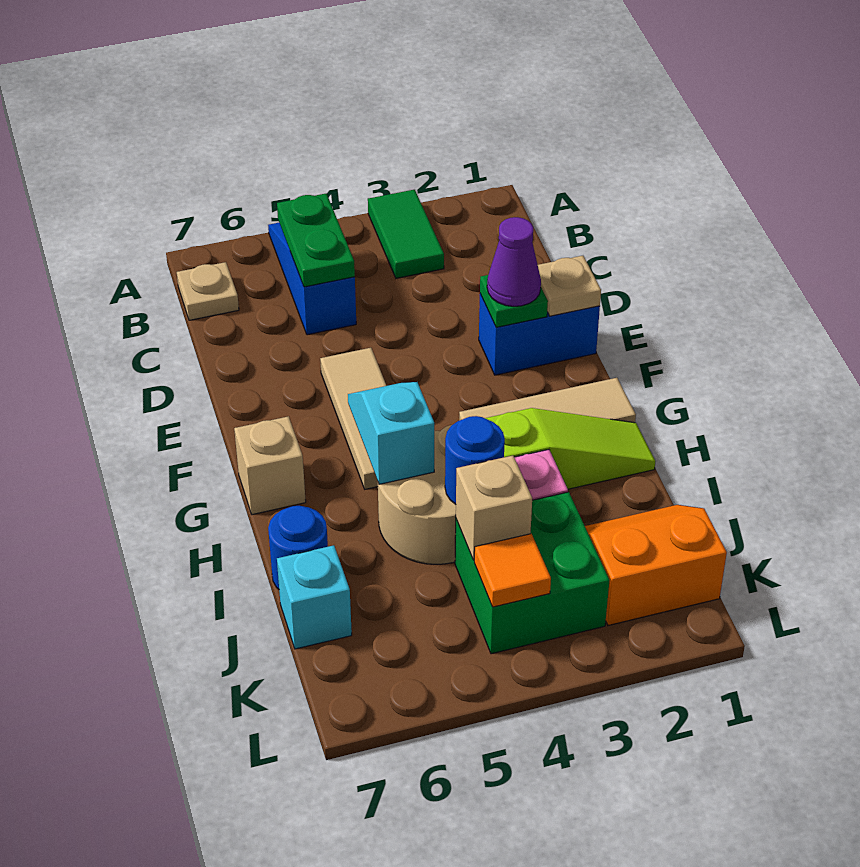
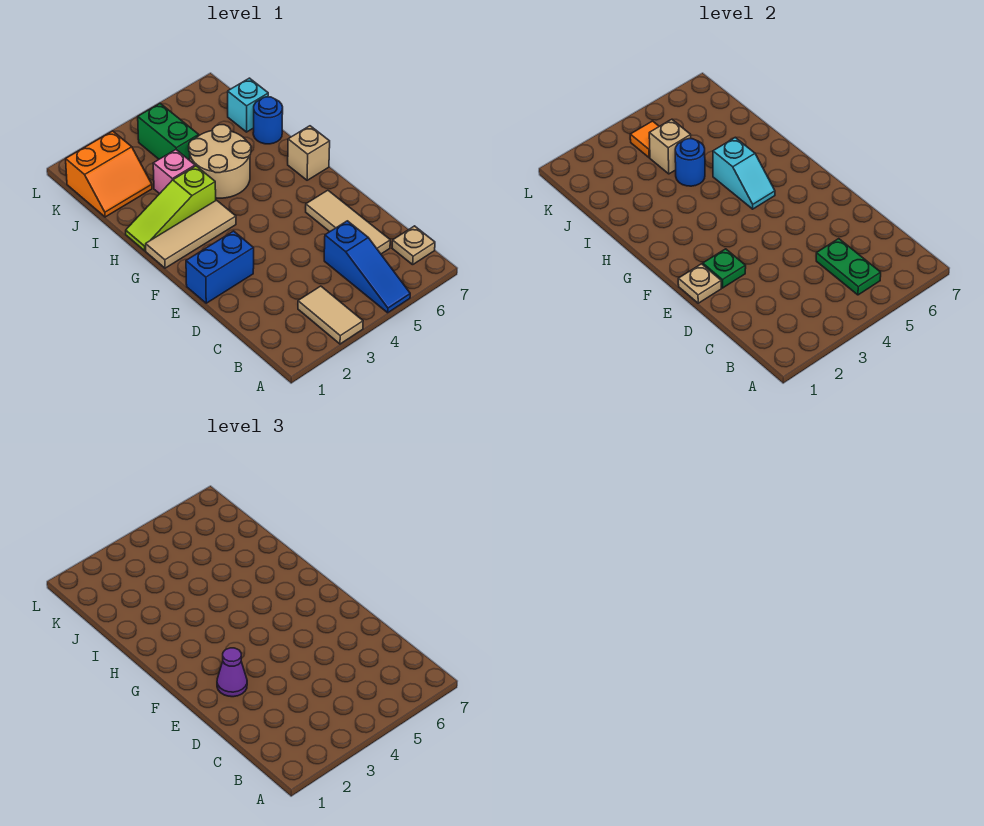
green tile A3:B3 level 1 -> tan tile A3:B3 level 1
tan tile E5:G5 level 1 -> tan tile C6:E6 level 1
green brick J3:K4 level 1 -> green brick J4:K4 level 1

